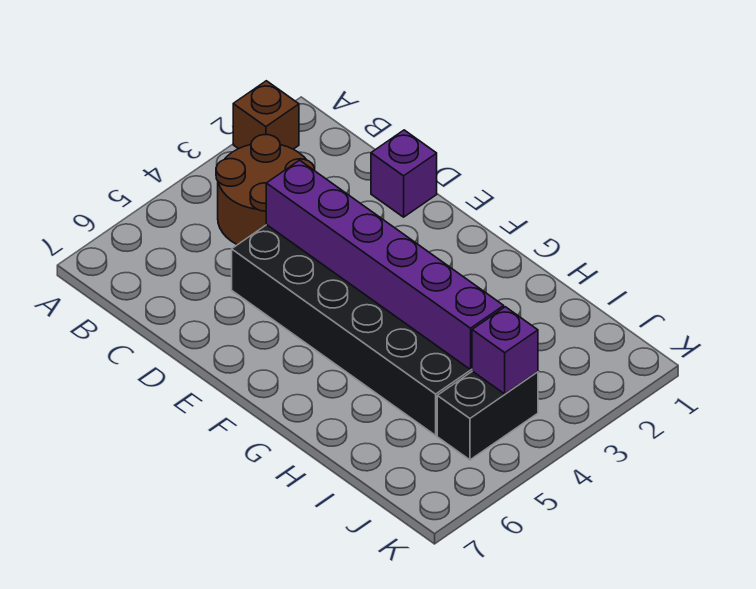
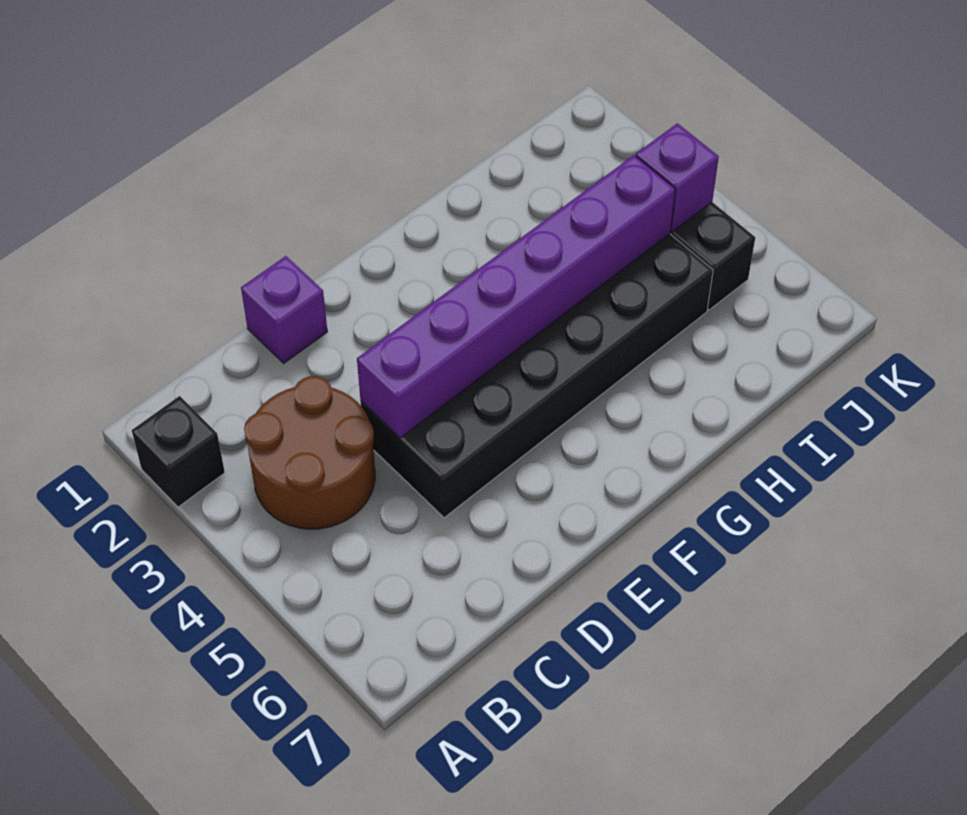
brown brick A2 level 1 -> black brick A2 level 1

